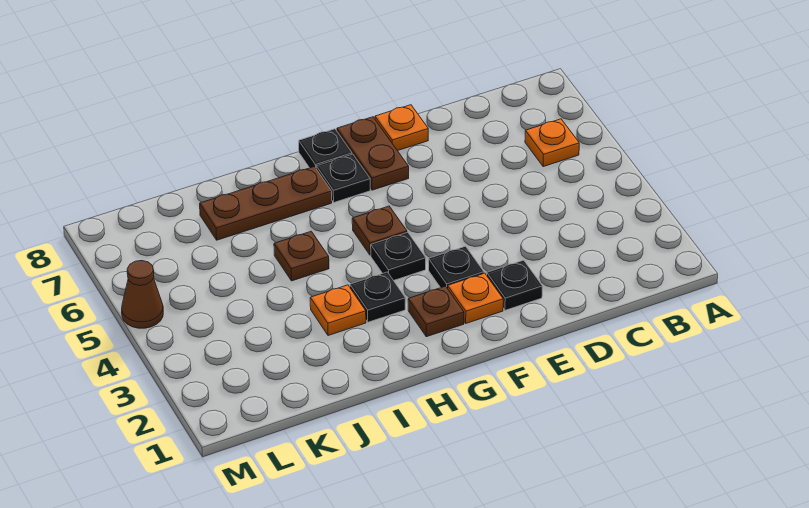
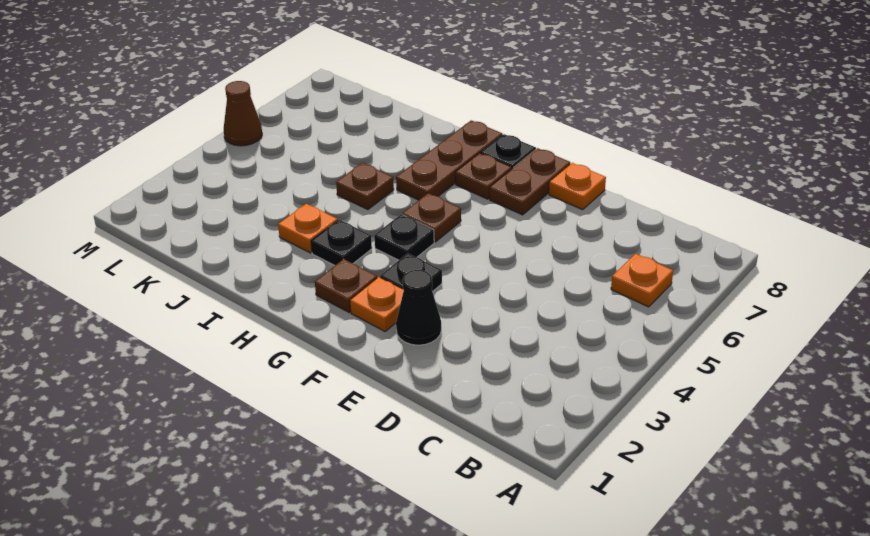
black plate E2 level 1 -> black cone E2 level 1
black plate G7 level 1 -> brown plate G7 level 1
brown plate H7:J7 level 1 -> brown plate H6:H8 level 1

